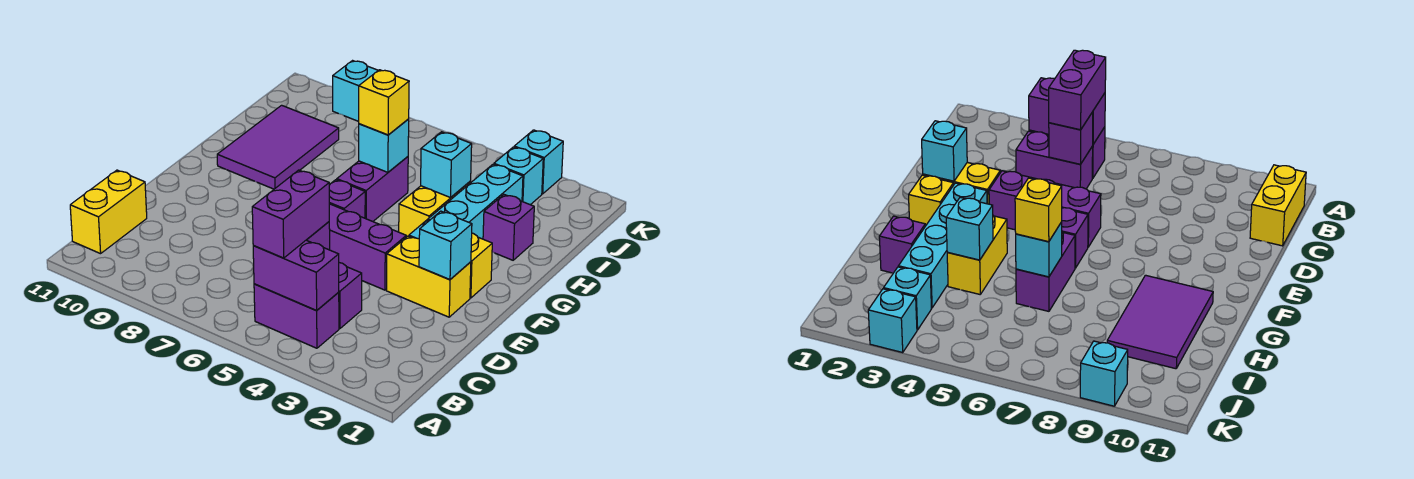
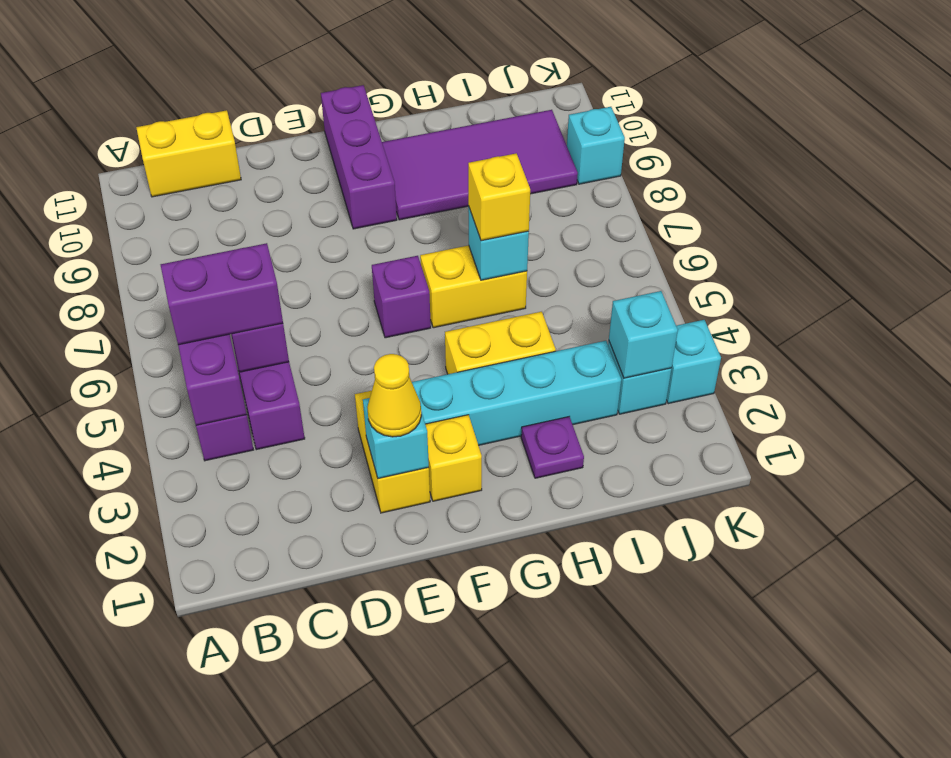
none -> yellow cone E2 level 3
purple brick E4:E6 level 1 -> purple brick F9:F11 level 1
purple brick G6:H6 level 1 -> yellow brick G6:H6 level 1
purple tile G9:I10 level 1 -> purple tile G9:J10 level 1
purple brick H2 level 1 -> purple plate H2 level 1
cyan brick H4 level 2 -> cyan brick J3 level 2

